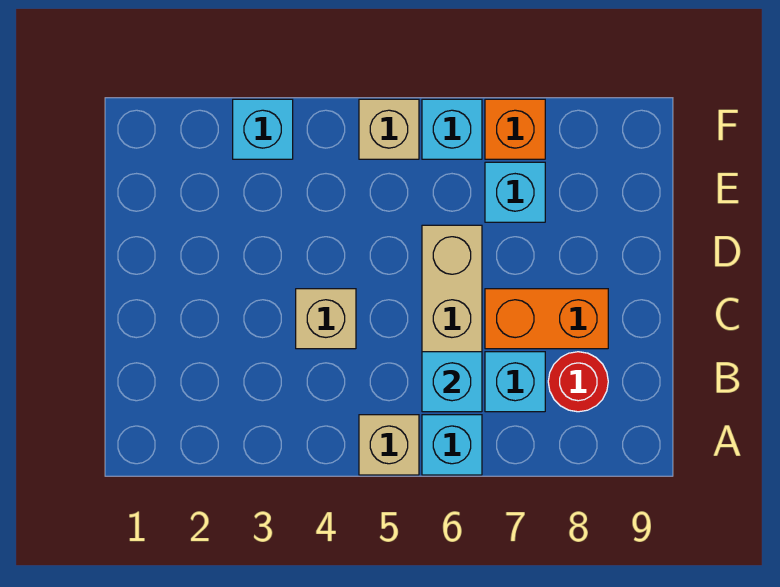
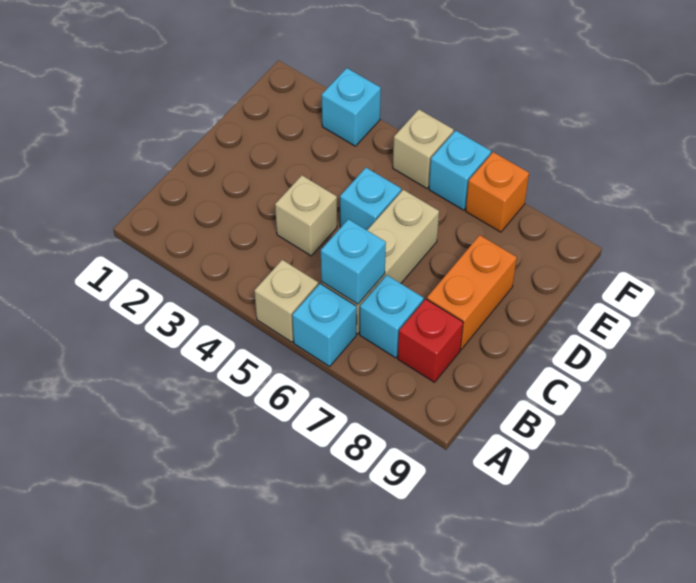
red round brick B8 level 1 -> red brick B8 level 1
orange brick C7:C8 level 1 -> orange brick C8:D8 level 1
cyan brick E7 level 1 -> cyan brick D5 level 1

